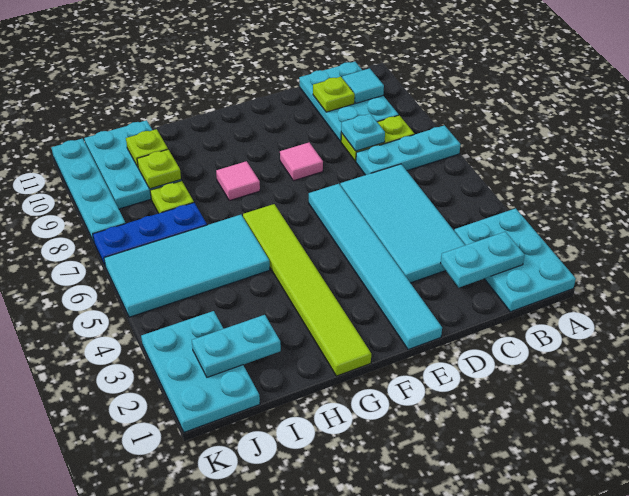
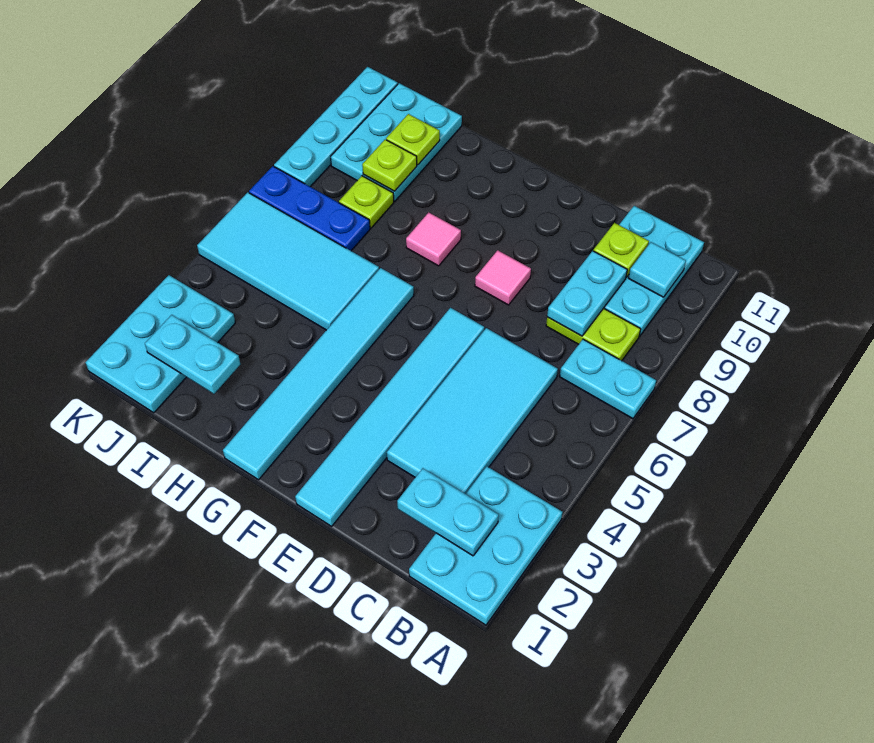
cyan plate A7:C7 level 1 -> cyan plate A7:B7 level 1
cyan plate C8 level 2 -> cyan plate C8:C9 level 2
lime tile G1:G6 level 1 -> cyan tile G1:G6 level 1

